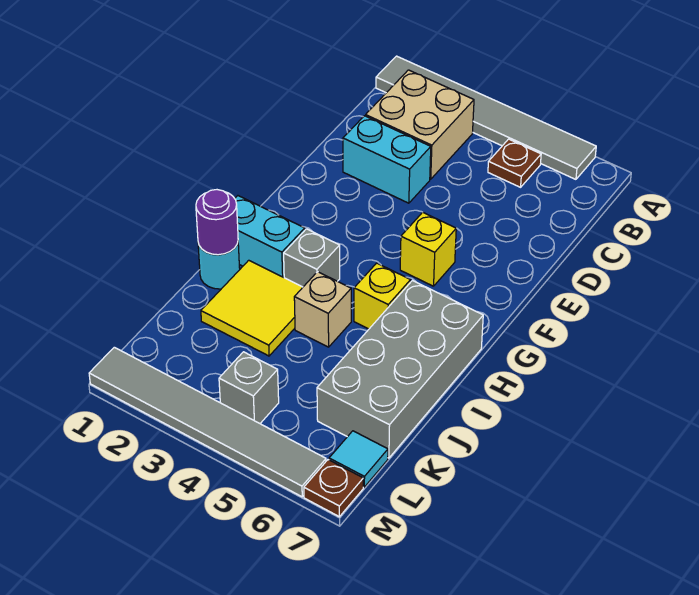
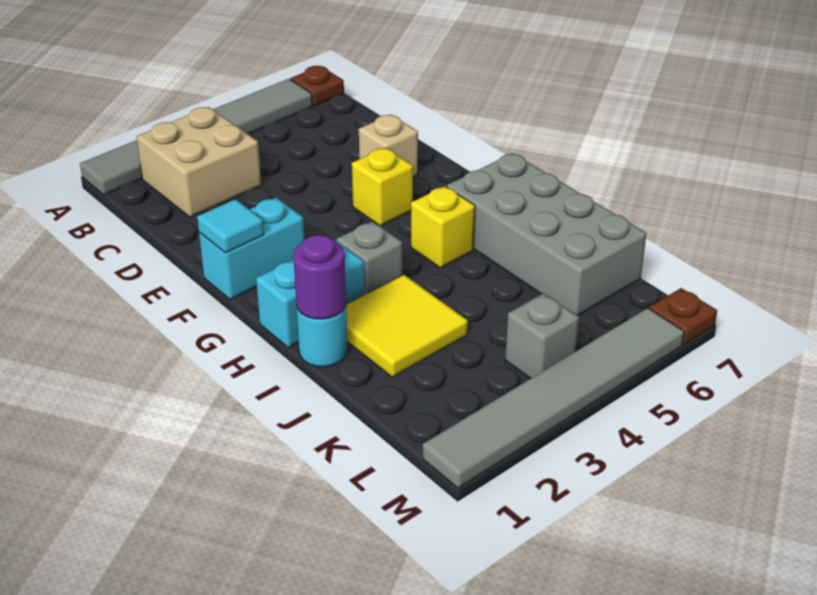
brown plate B5 level 1 -> brown plate A7 level 1
cyan brick D2:D3 level 1 -> cyan brick F1:F2 level 1
tan brick I4 level 1 -> tan brick E6 level 1
cyan tile L7 level 1 -> cyan tile F1 level 2

